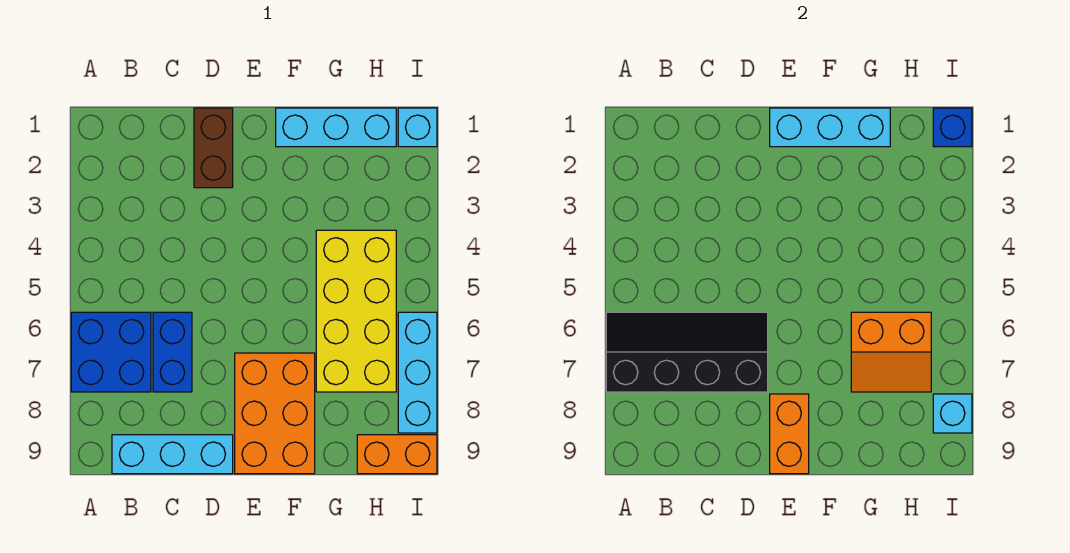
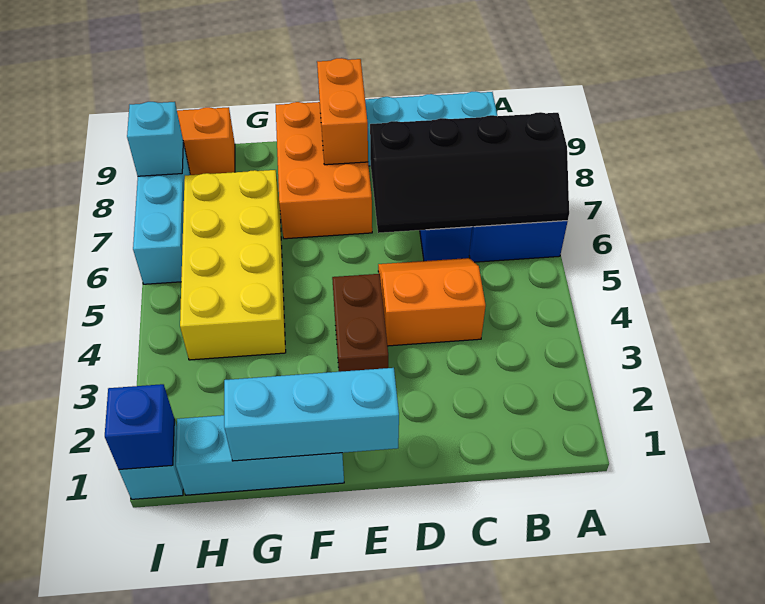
brown brick D1:D2 level 1 -> brown brick E3:E4 level 1
orange slope G6:H7 level 2 top 6 -> orange slope C4:D5 level 1 top 4

